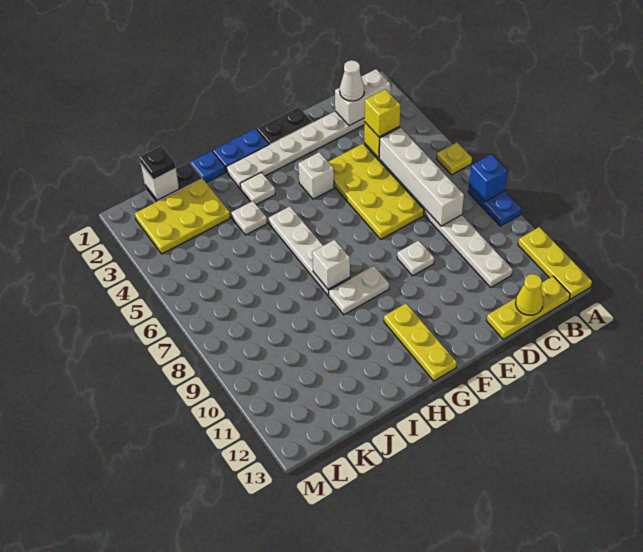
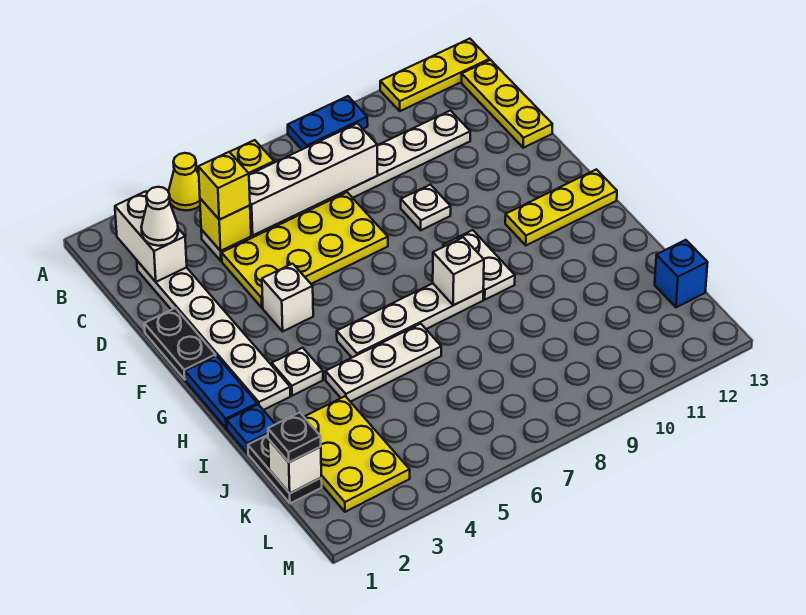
blue brick A8 level 2 -> blue brick K13 level 1
yellow cone C13 level 2 -> yellow cone A4 level 1
white plate I4 level 1 -> white plate I4:I6 level 1

